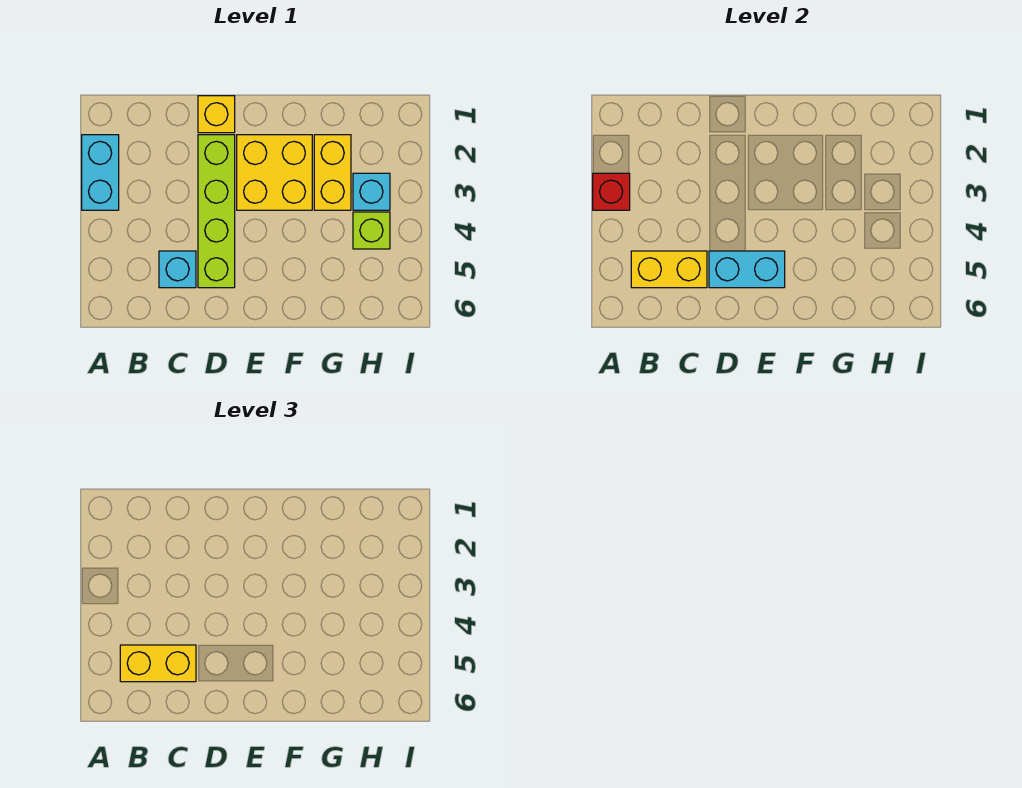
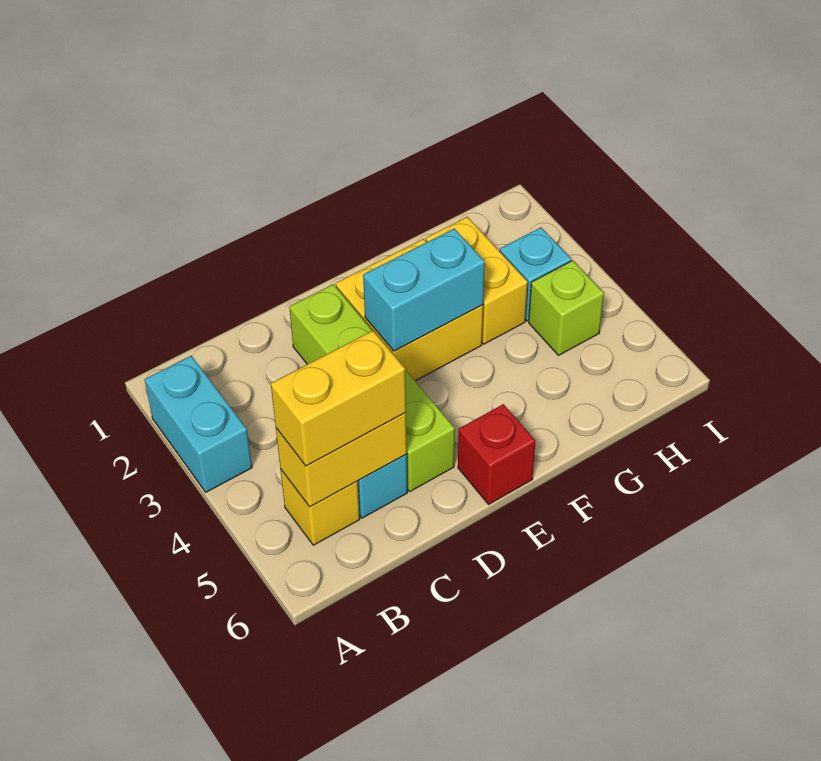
red brick A3 level 2 -> red brick E6 level 1
yellow brick D1 level 1 -> yellow brick B5 level 1
cyan brick D5:E5 level 2 -> cyan brick E3:F3 level 2

